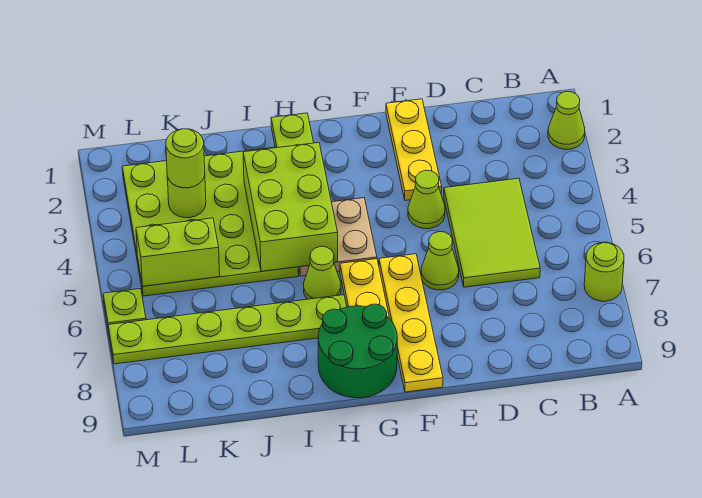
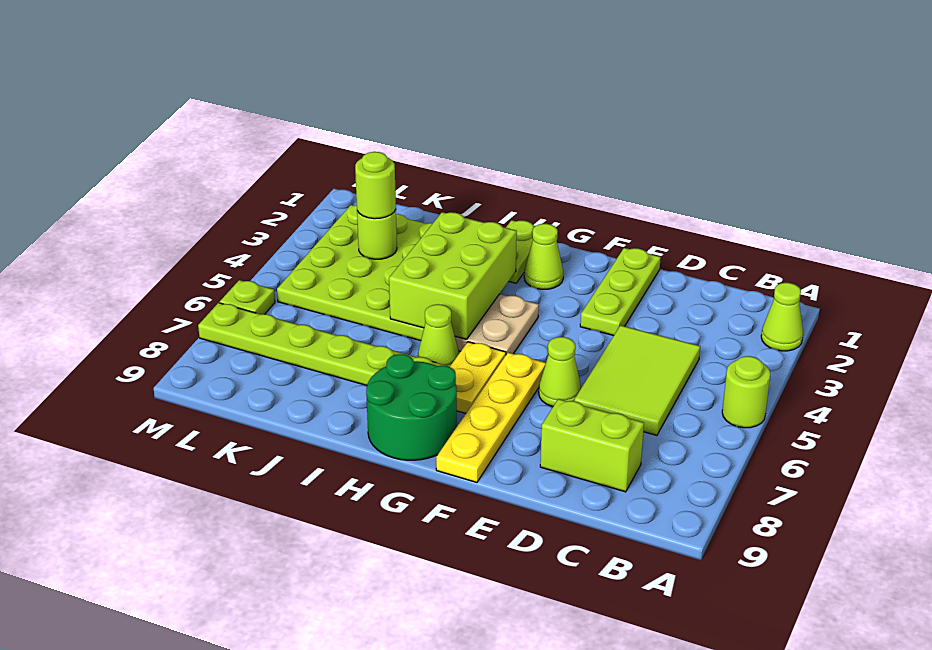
lime round brick A7 level 1 -> lime round brick A5 level 1
yellow plate E1:E3 level 1 -> lime plate E1:E3 level 1
lime cone E4 level 1 -> lime cone G2 level 1
lime brick K5:L5 level 2 -> lime brick C8:D8 level 1

